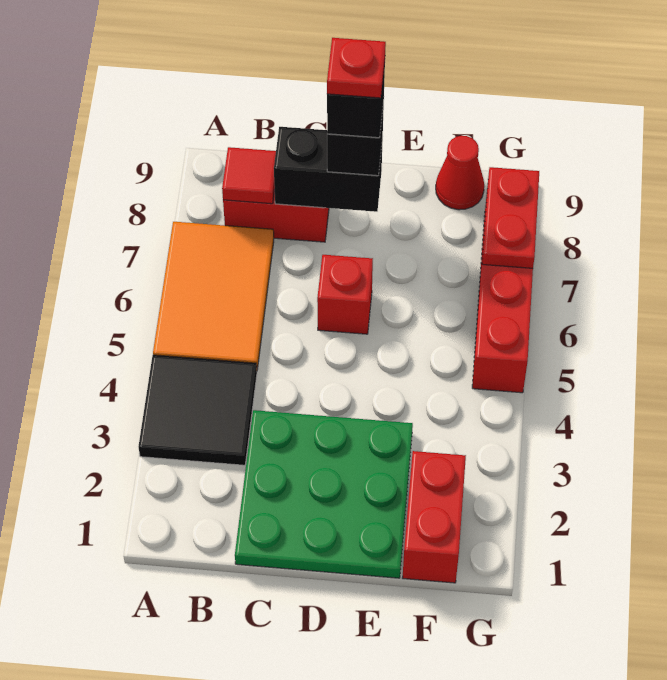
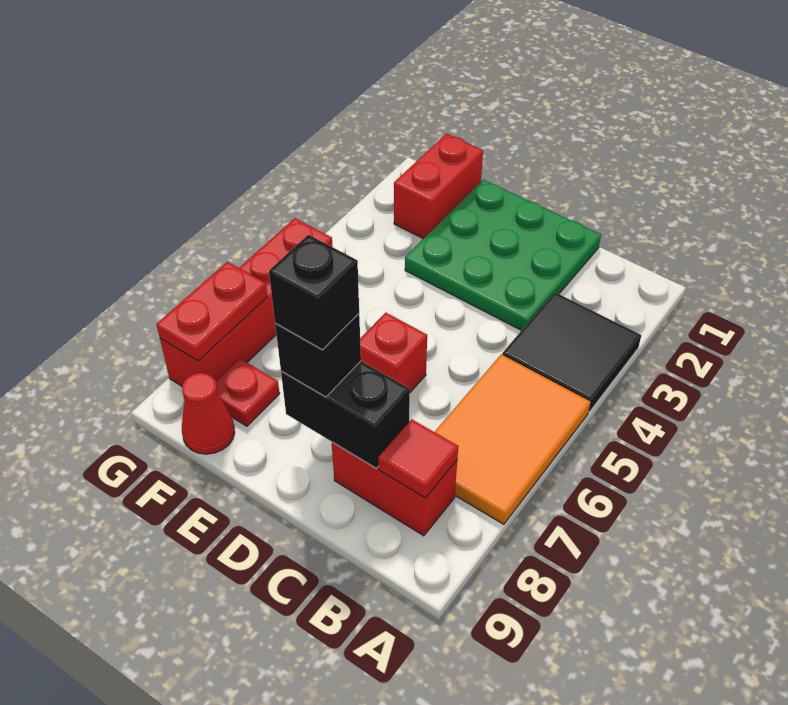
red plate D8 level 5 -> red plate F8 level 1

